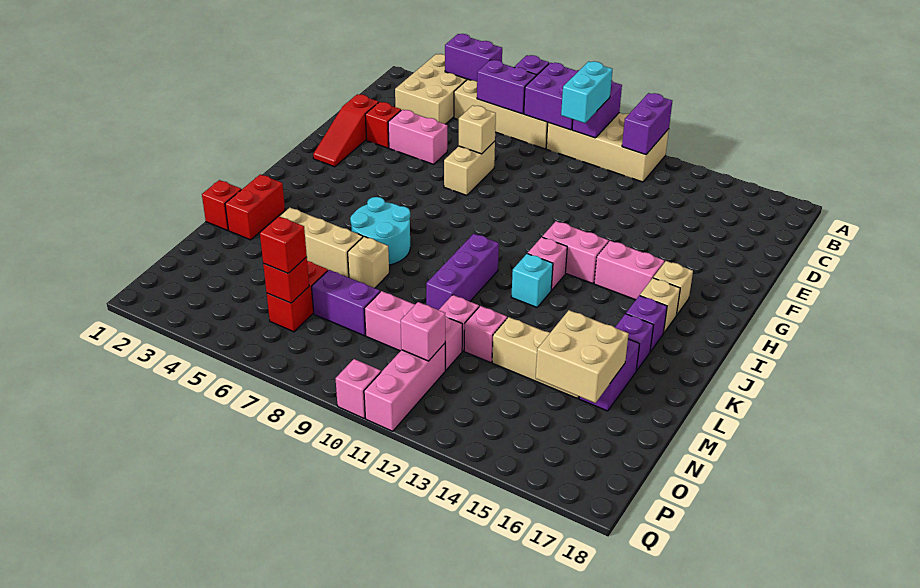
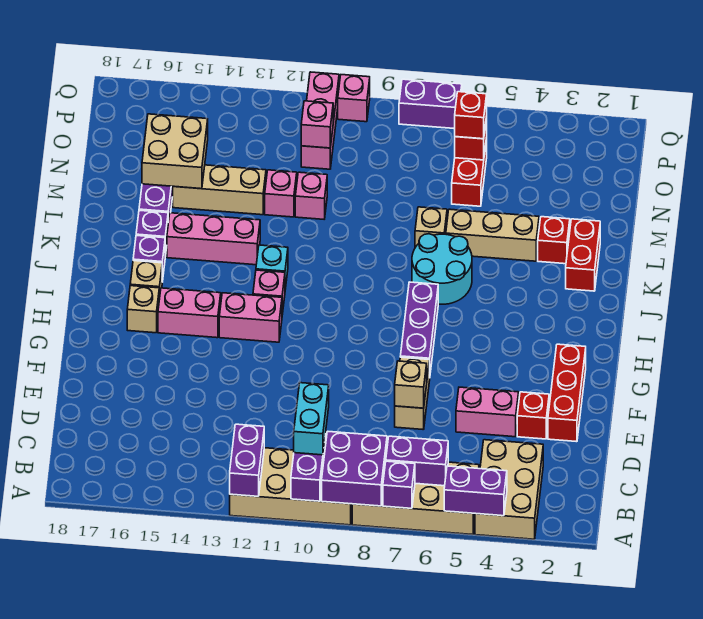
red slope E2:G2 level 1 top E -> red brick E2:G2 level 1
purple brick J10:L10 level 1 -> purple brick G7:I7 level 1
red brick L1 level 1 -> red brick L3 level 1
purple brick N7:N8 level 1 -> purple brick Q7:Q8 level 1
pink brick N9:N11 level 1 -> pink brick K13:K15 level 1

